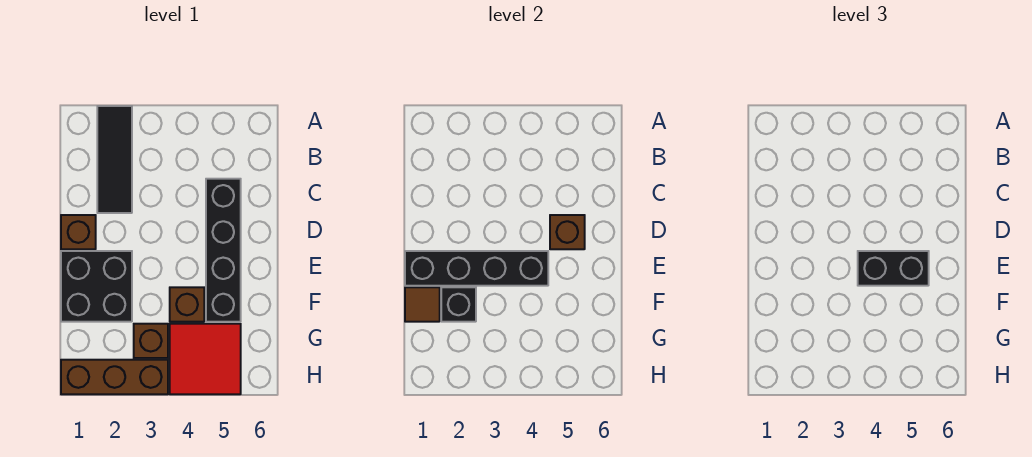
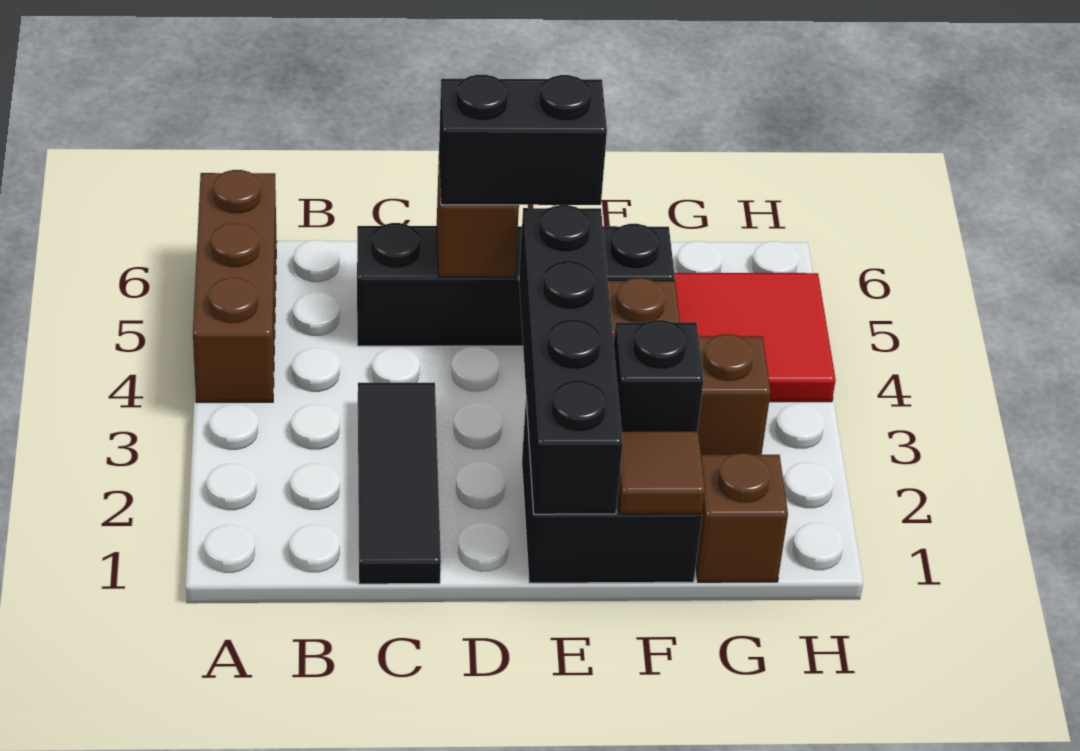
black tile A2:C2 level 1 -> black tile C1:C3 level 1
brown brick D1 level 1 -> brown brick G1 level 1
black brick E4:E5 level 3 -> black brick D5:E5 level 3
brown brick H1:H3 level 1 -> brown brick A4:A6 level 1

